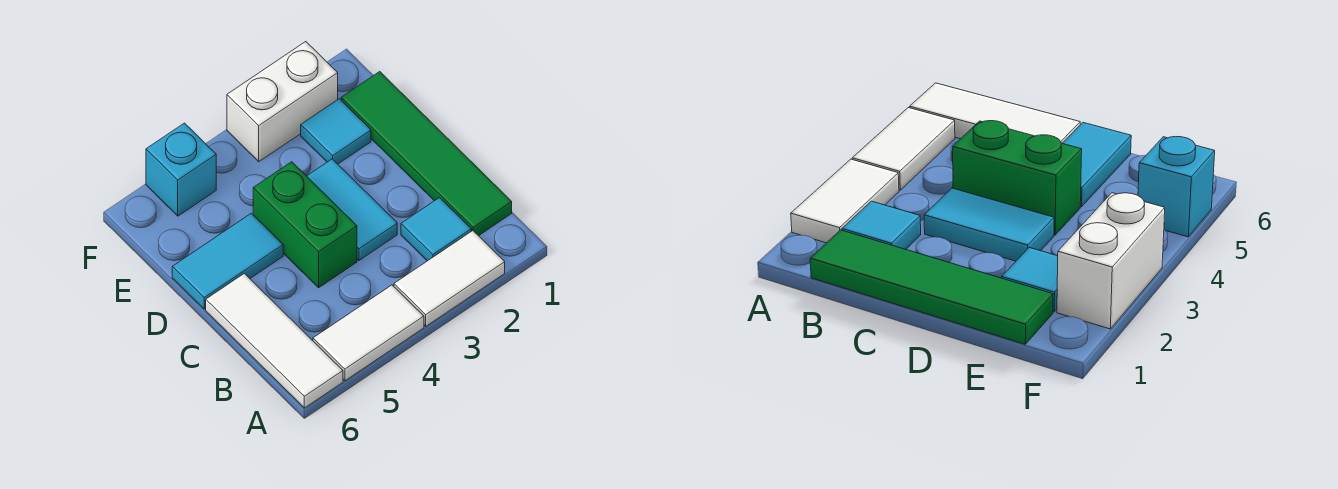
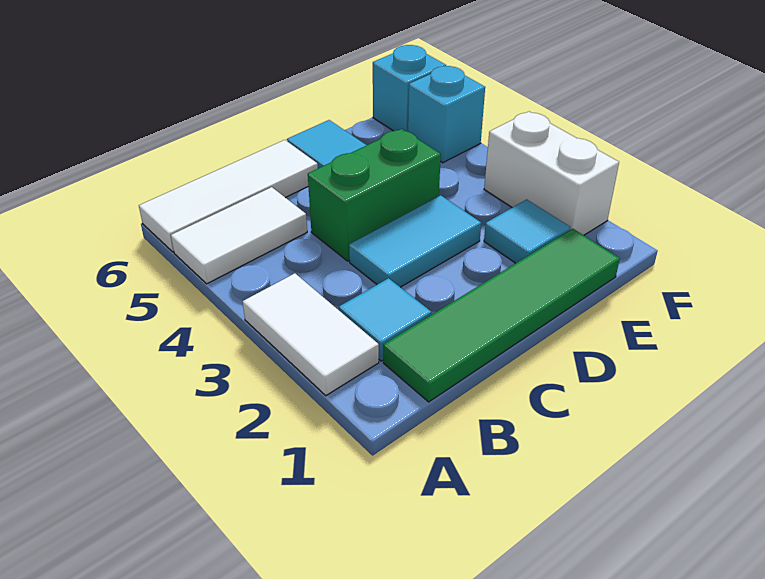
white tile A4:A5 level 1 -> white tile A5:B5 level 1
none -> cyan brick F6 level 1

